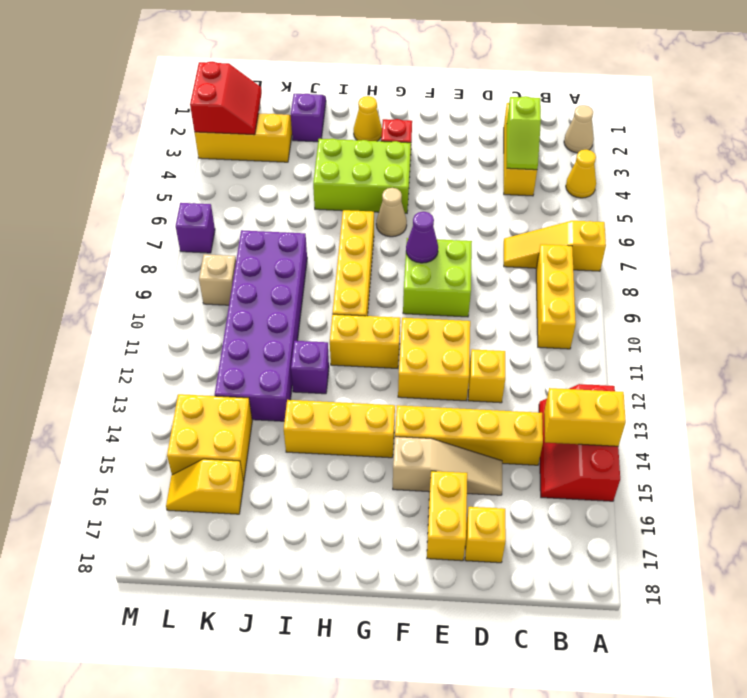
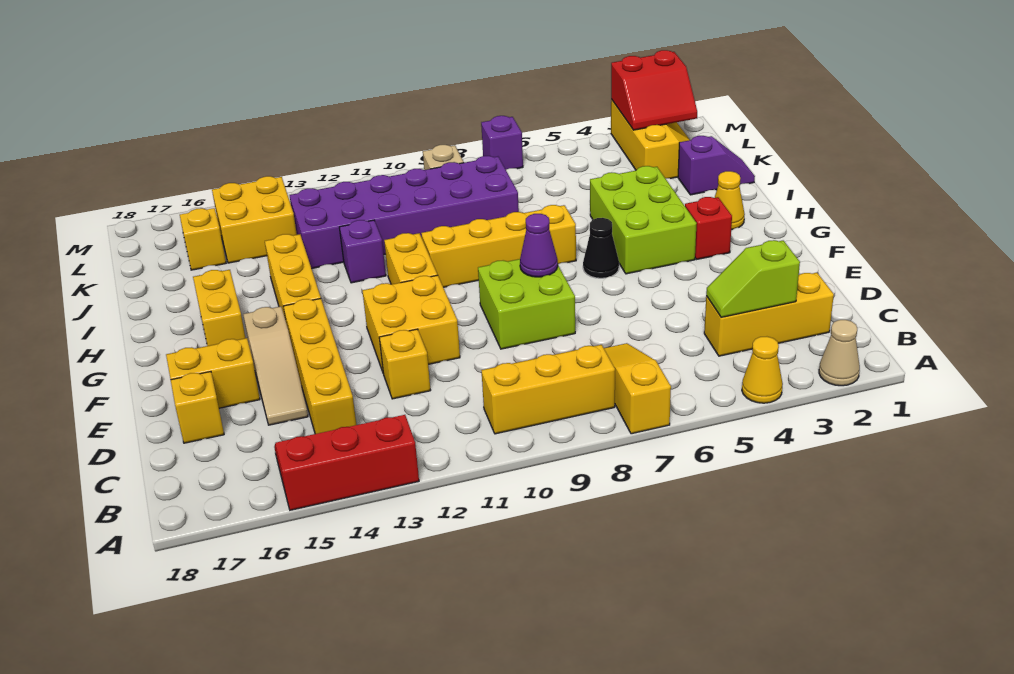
yellow brick A14:B14 level 2 -> yellow brick G16:H16 level 1
tan cone G6 level 1 -> black cone G6 level 1

